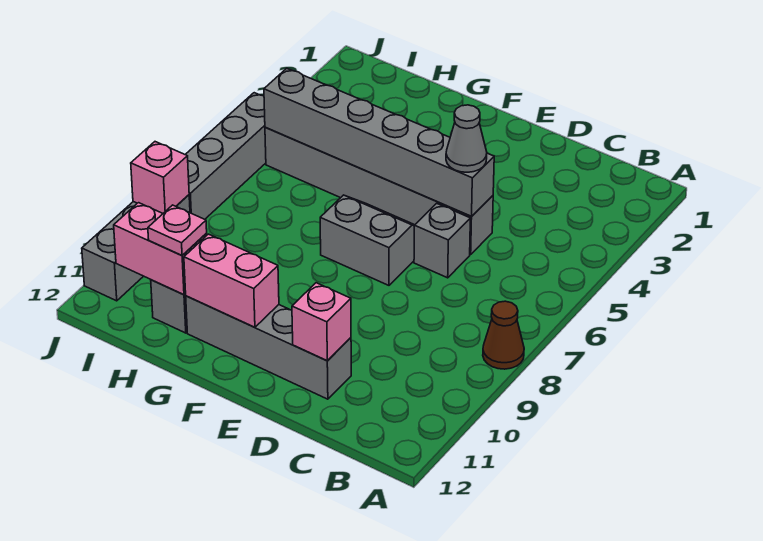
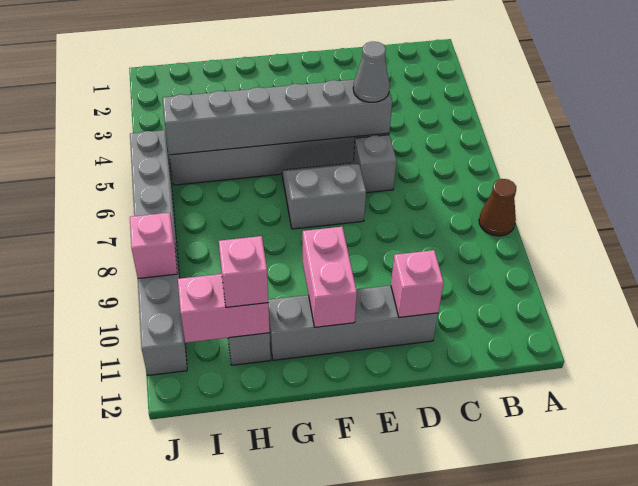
pink brick F11:G11 level 2 -> pink brick F10:F11 level 2
pink plate H11 level 3 -> pink brick H11 level 3

